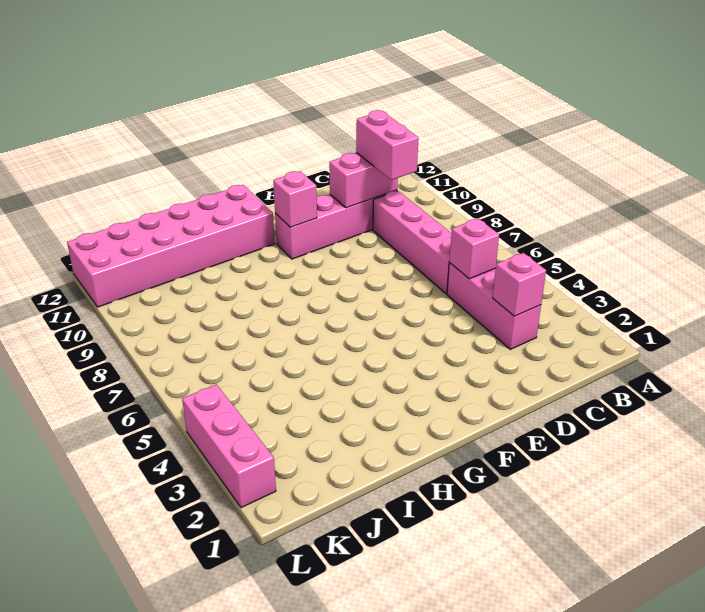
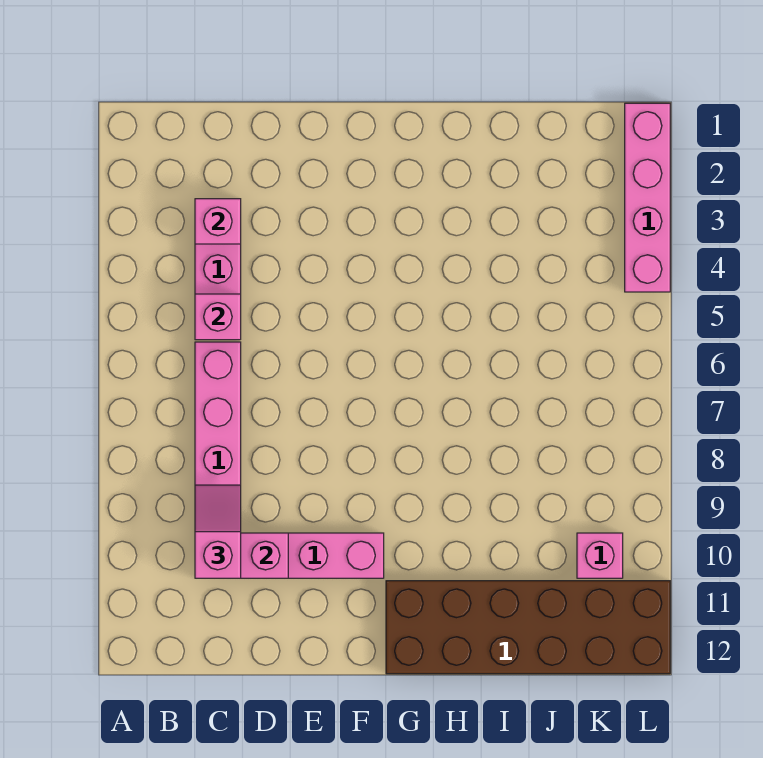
pink brick C9:C10 level 3 -> pink slope C9:C10 level 3 top 10
pink brick F10 level 2 -> pink brick K10 level 1
pink brick G11:L12 level 1 -> brown brick G11:L12 level 1
pink brick L2:L4 level 1 -> pink brick L1:L4 level 1

